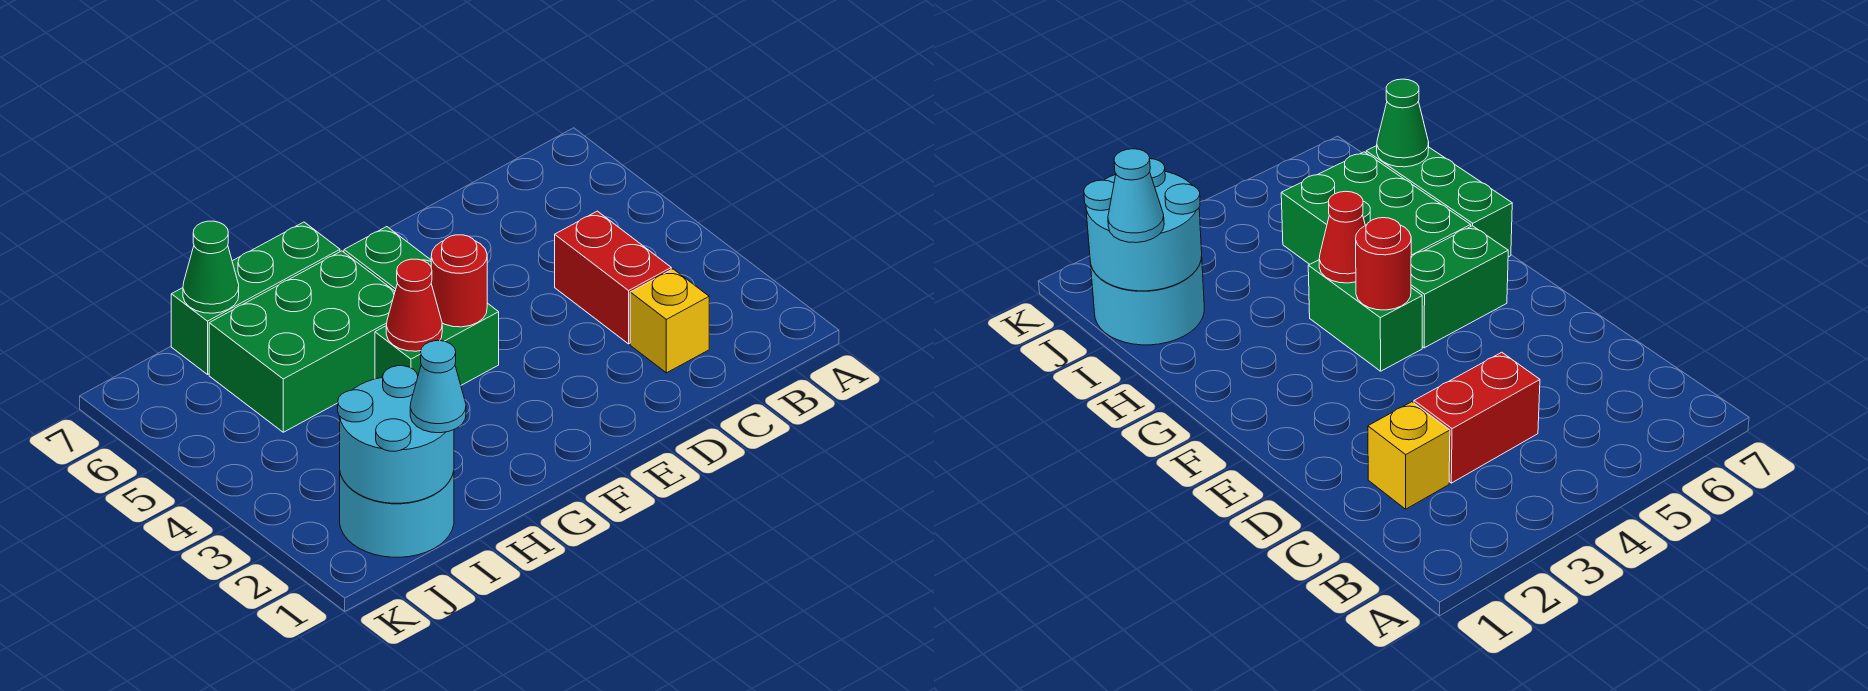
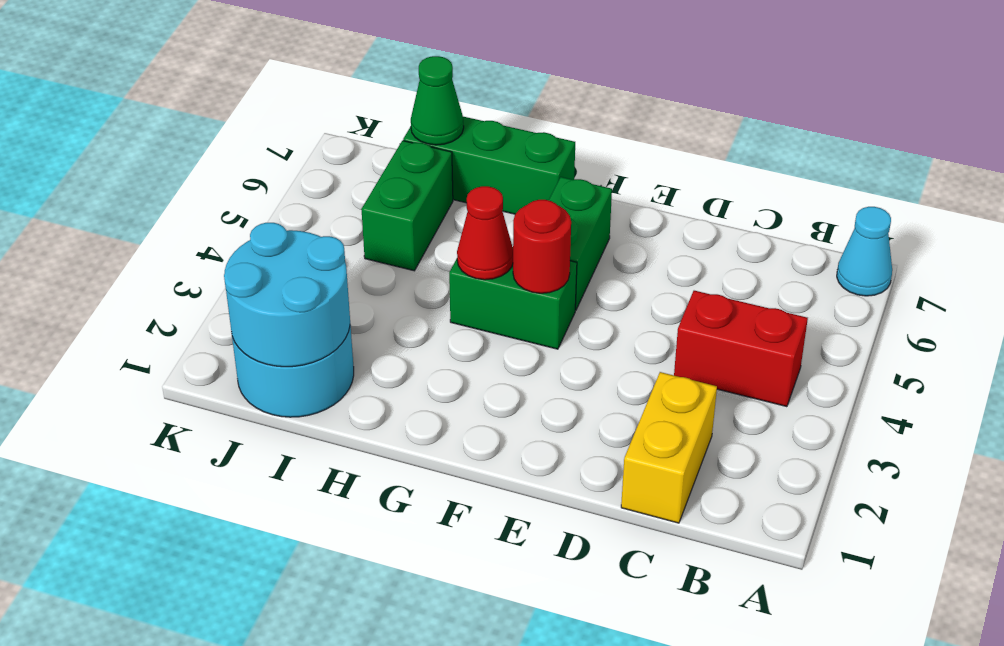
yellow brick C2 level 1 -> yellow brick C1:C2 level 1
red brick C3:C4 level 1 -> red brick B4:C4 level 1
green brick G5:I6 level 1 -> green brick I5:I6 level 1
cyan cone I1 level 3 -> cyan cone A7 level 1

